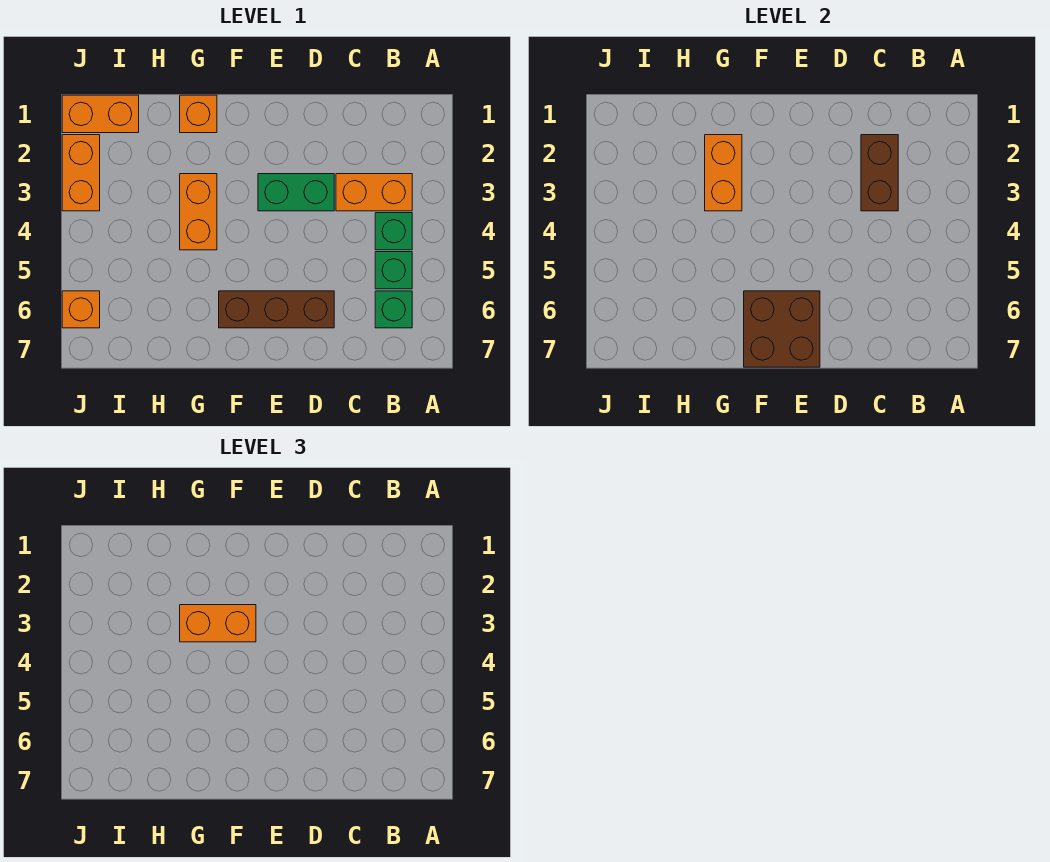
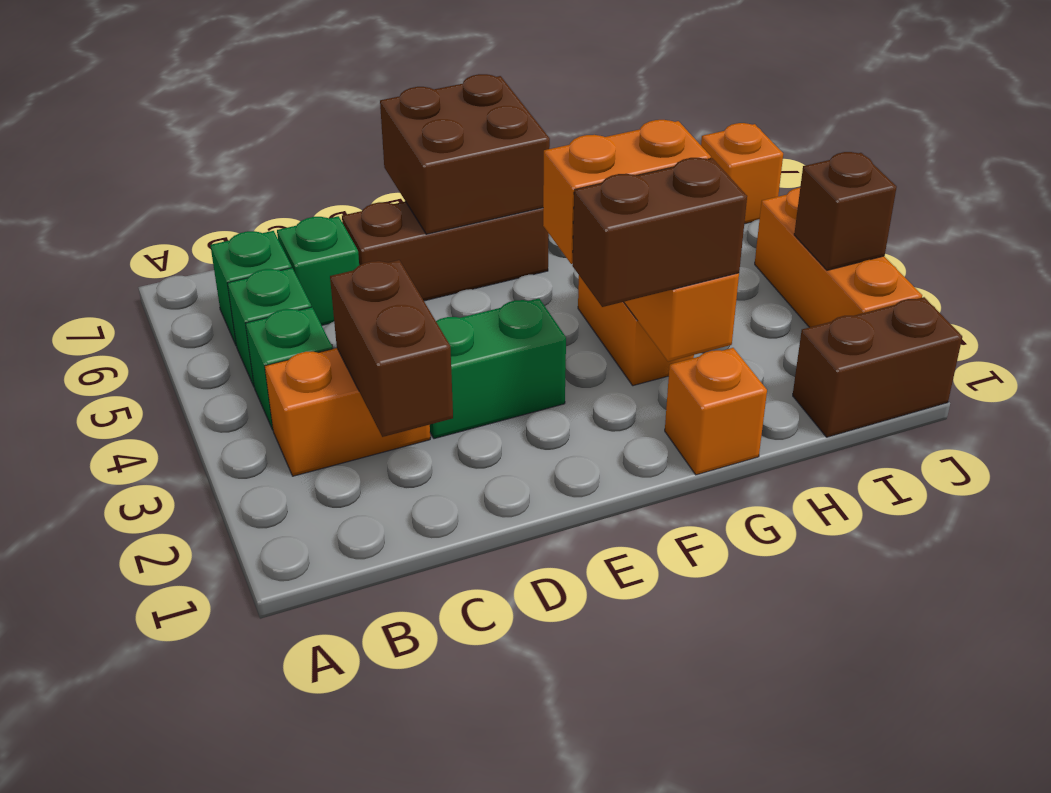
none -> green brick C6 level 1
none -> brown brick F2:G2 level 3
orange brick I1:J1 level 1 -> brown brick I1:J1 level 1
orange brick J2:J3 level 1 -> orange brick J2:J4 level 1
none -> brown brick J3 level 2

